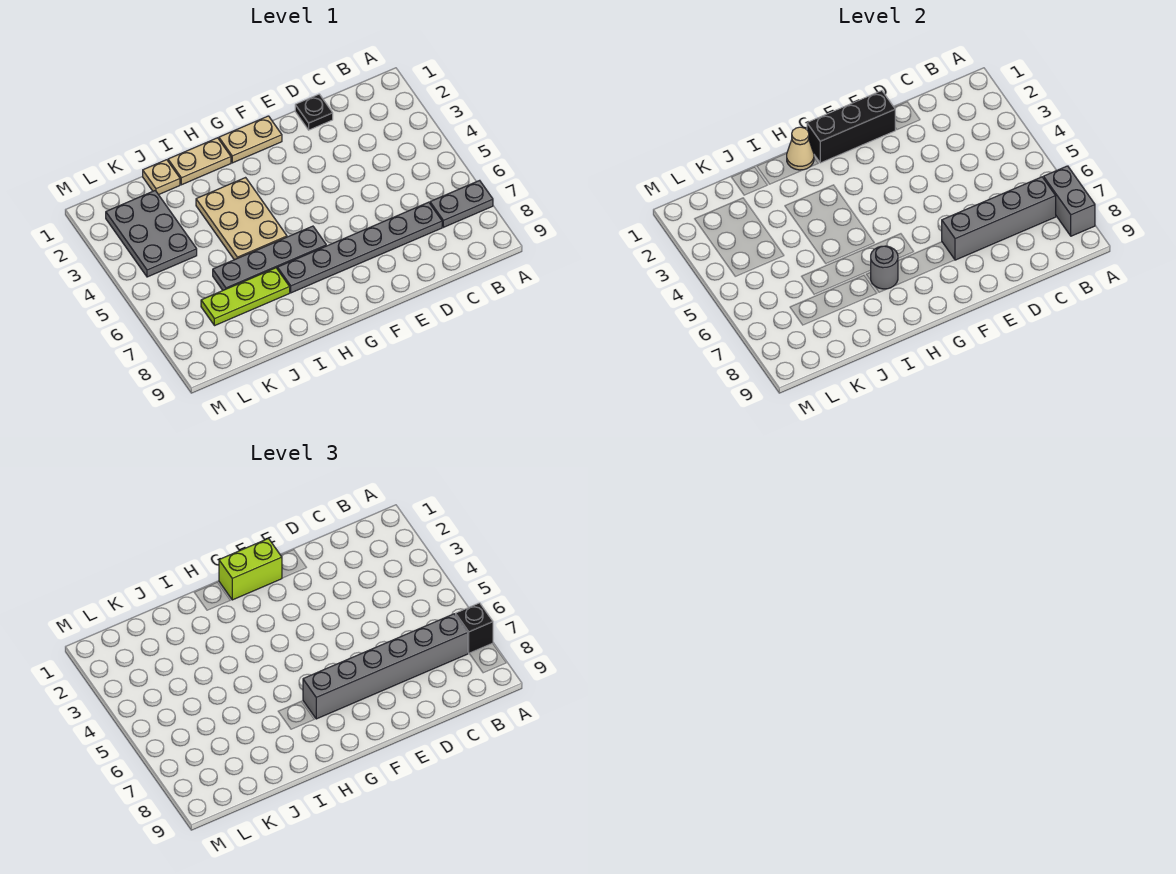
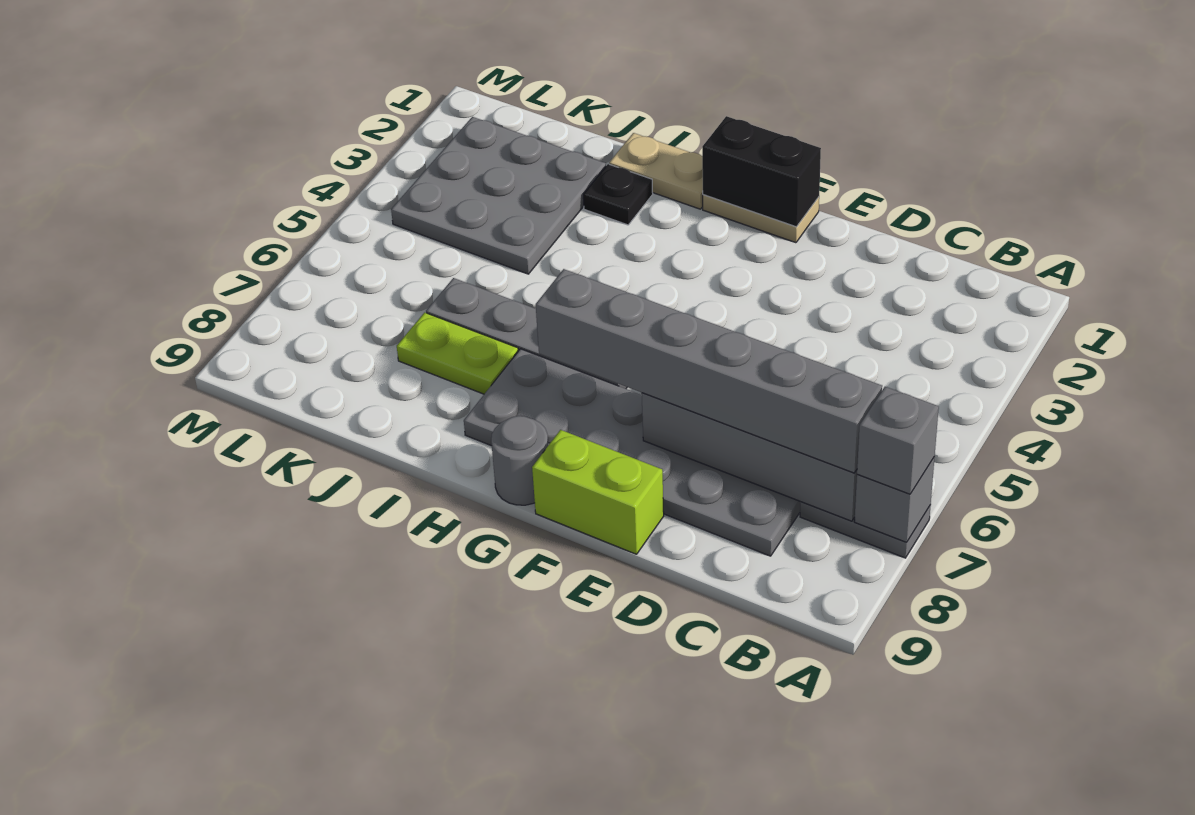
grey brick A7:A8 level 2 -> grey brick A7 level 2
black brick A7 level 3 -> grey brick A7 level 3
grey plate C7:H7 level 1 -> grey plate C7:H8 level 1
black plate D1 level 1 -> black plate I2 level 1
black brick E1:G1 level 2 -> black brick F1:G1 level 2
lime brick F1:G1 level 3 -> lime brick E9:F9 level 1
tan cone H1 level 2 -> none
tan plate H3:I5 level 1 -> none
grey round brick H7 level 2 -> grey round brick G9 level 1
lime plate I7:K7 level 1 -> lime plate I7:J7 level 1
tan plate J1 level 1 -> none
grey plate K2:L4 level 1 -> grey plate J2:L4 level 1

